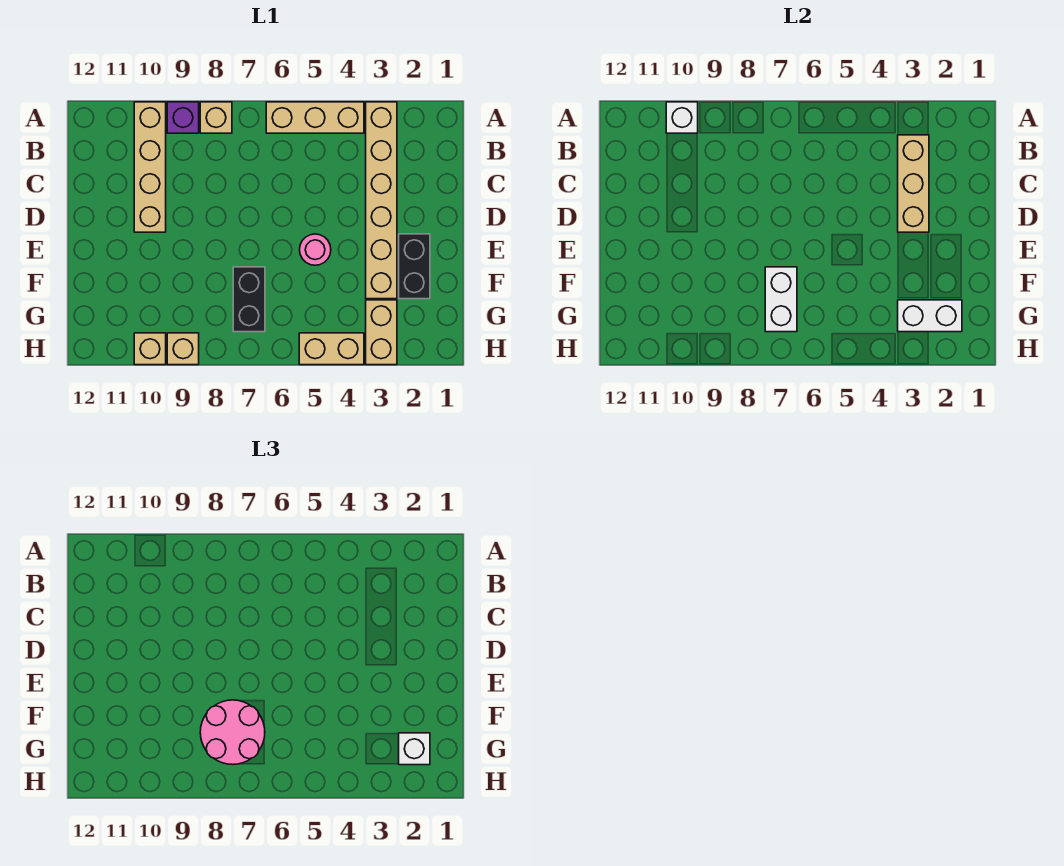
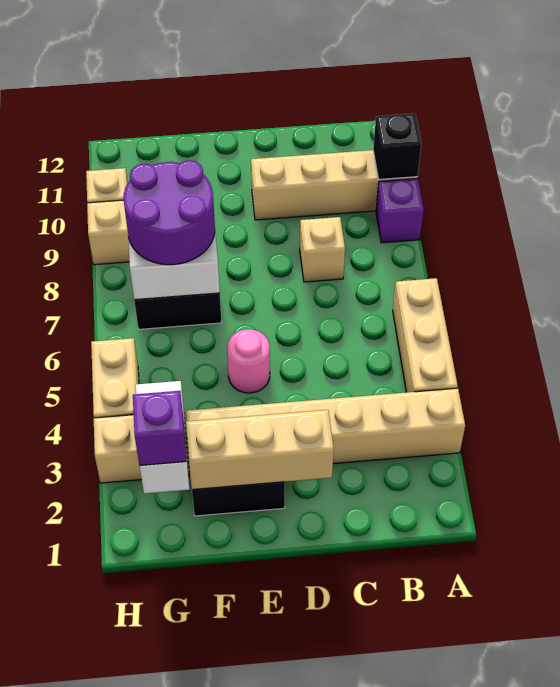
tan brick A8 level 1 -> tan brick C8 level 1
white brick A10 level 2 -> black brick A10 level 2
tan brick B3:D3 level 2 -> tan brick D2:F2 level 2
pink round brick F7:G8 level 3 -> purple round brick F7:G8 level 3
white brick G2 level 3 -> purple brick G2 level 3

